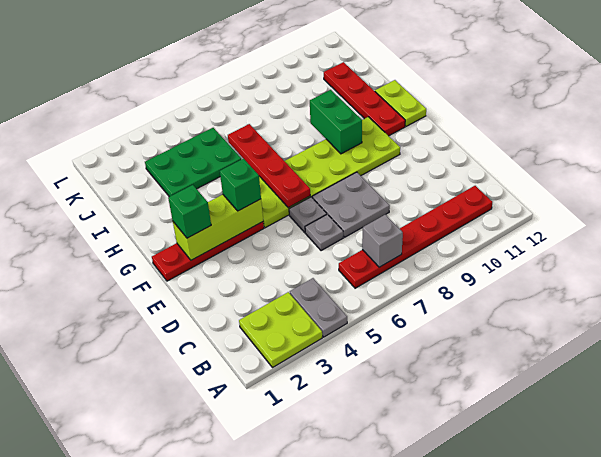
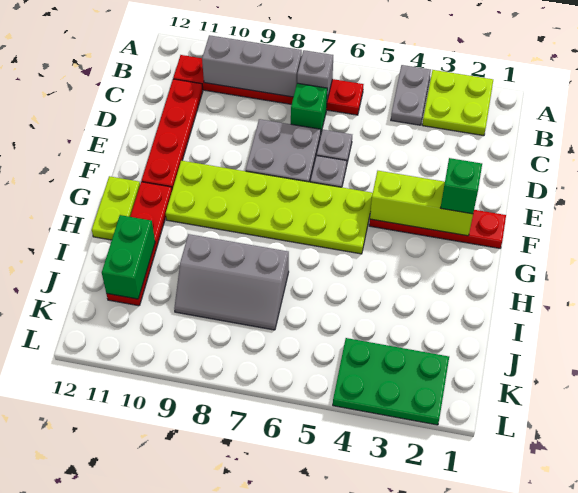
none -> grey brick B8:B10 level 2
green brick F4 level 3 -> green brick C7 level 1
red plate F6:I6 level 2 -> red plate C11:F11 level 1
green brick G9:H9 level 2 -> green brick I11:J11 level 2
green plate I3:J5 level 1 -> green plate K2:L4 level 1
none -> grey slope I7:J9 level 1 top I

